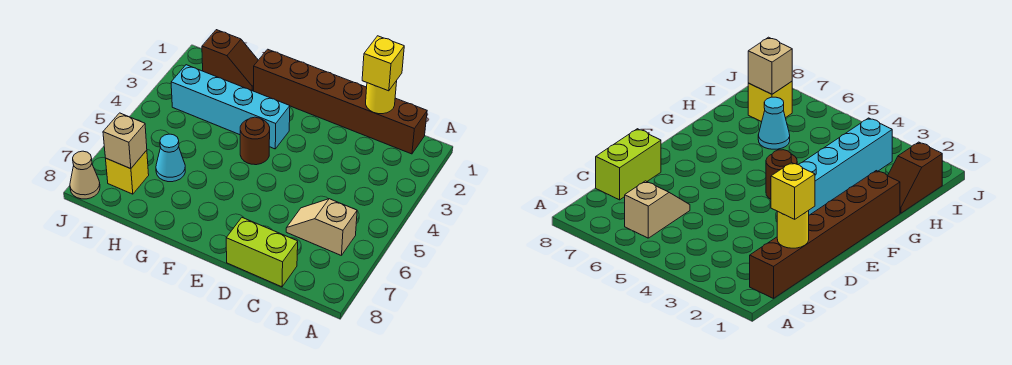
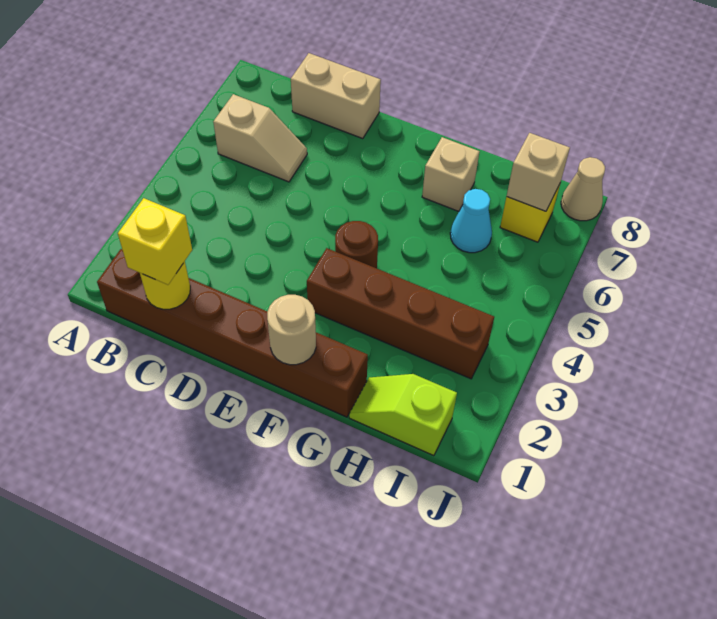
lime brick C8:D8 level 1 -> tan brick C8:D8 level 1
none -> tan round brick F1 level 2
cyan brick F3:I3 level 1 -> brown brick F3:I3 level 1
none -> tan brick G7 level 1
brown slope H1:I1 level 1 top I -> lime slope H1:I1 level 1 top I

